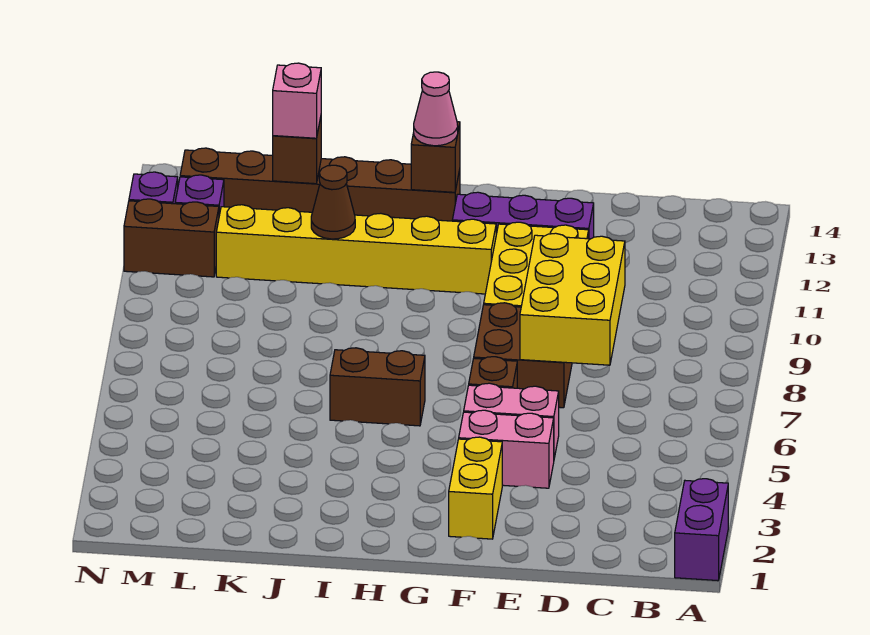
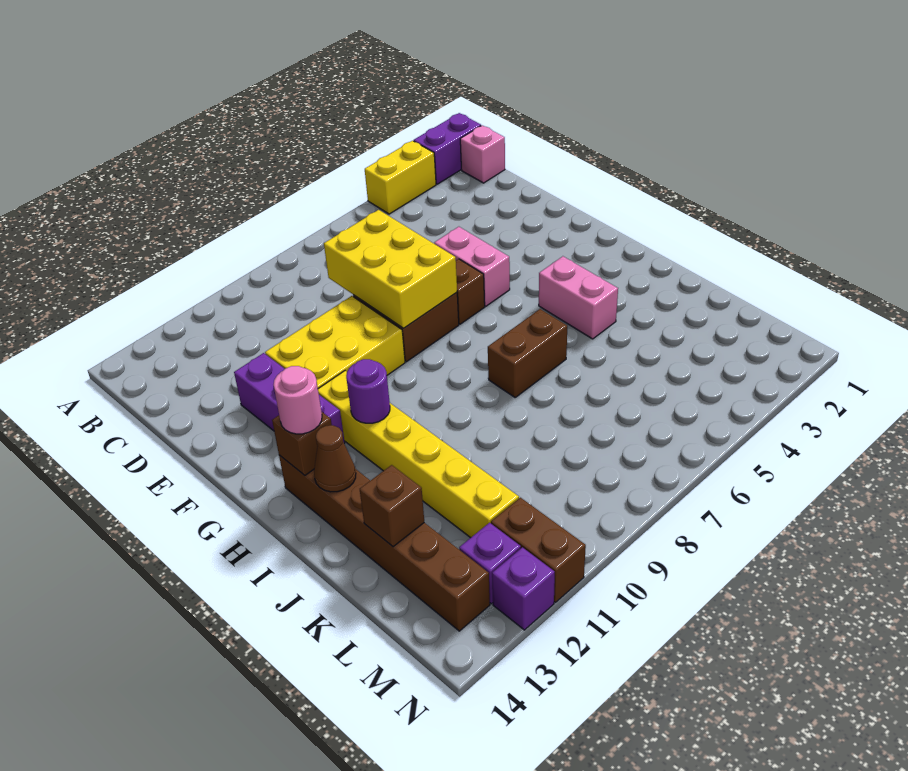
yellow brick D7:E9 level 2 -> yellow brick D7:F8 level 2
pink brick E4:F4 level 1 -> pink brick H4:I4 level 1
yellow brick F2:F3 level 1 -> yellow brick A3:A4 level 1
brown brick H6:I6 level 1 -> brown brick I6:I7 level 1
none -> purple round brick H11 level 2
pink cone H13 level 3 -> pink round brick H13 level 3
brown cone J11 level 2 -> brown cone I13 level 2
pink brick K13 level 3 -> pink brick B1 level 1

